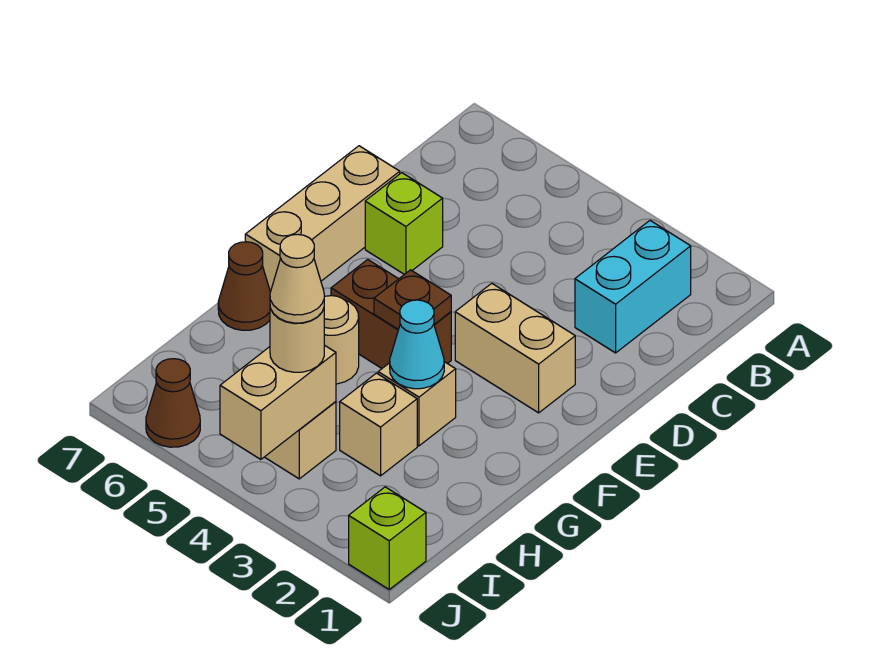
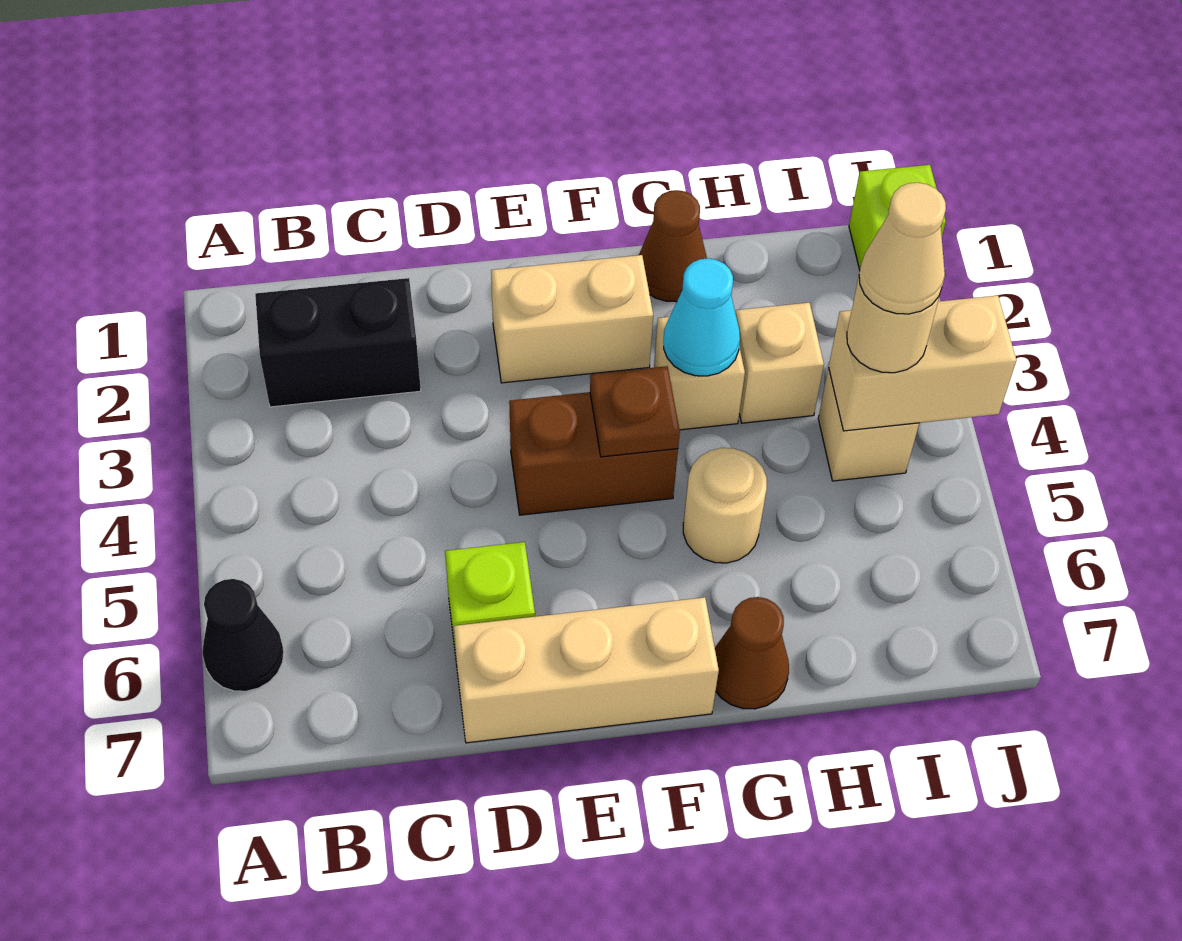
none -> black cone A6 level 1
cyan brick B2:C2 level 1 -> black brick B2:C2 level 1
tan brick E2:E3 level 1 -> tan brick E2:F2 level 1
brown brick F4:F5 level 1 -> brown brick E4:F4 level 1
brown cone J6 level 1 -> brown cone G1 level 1

